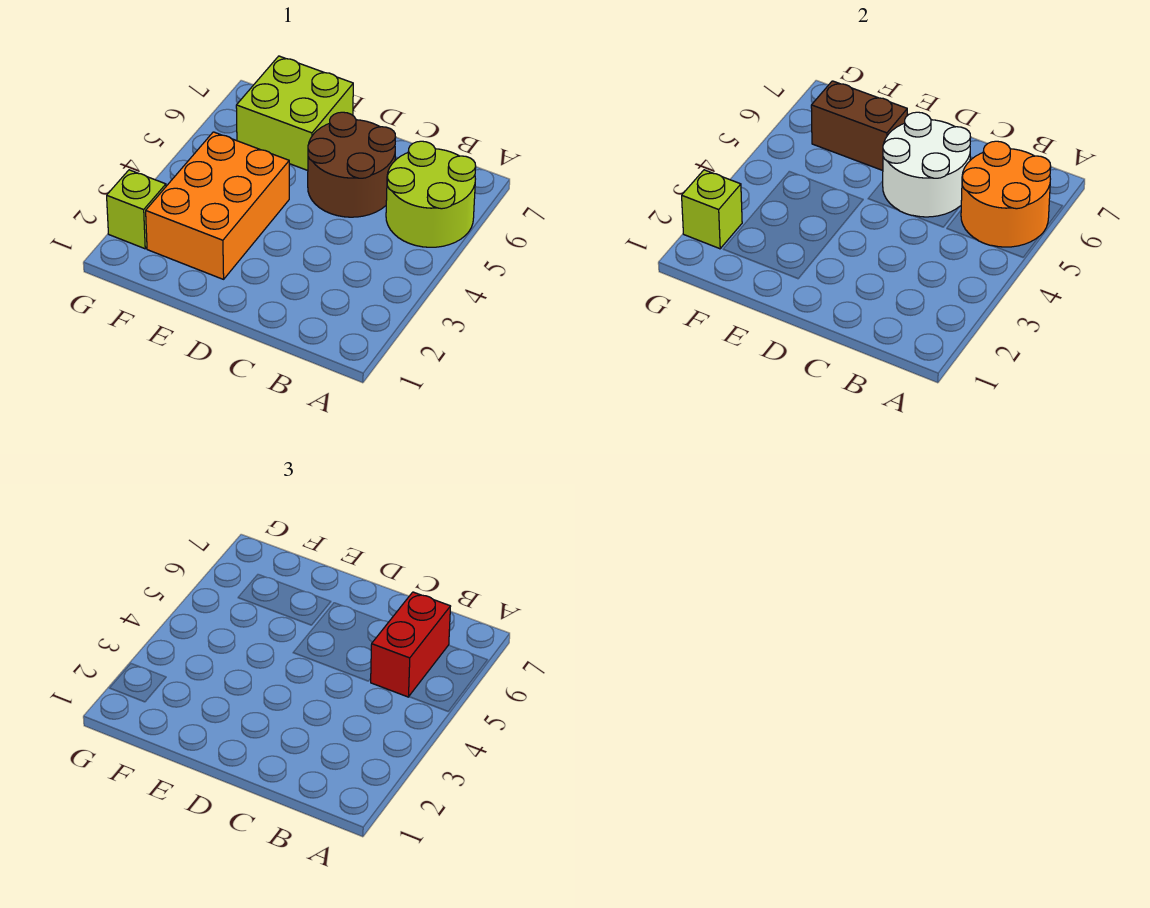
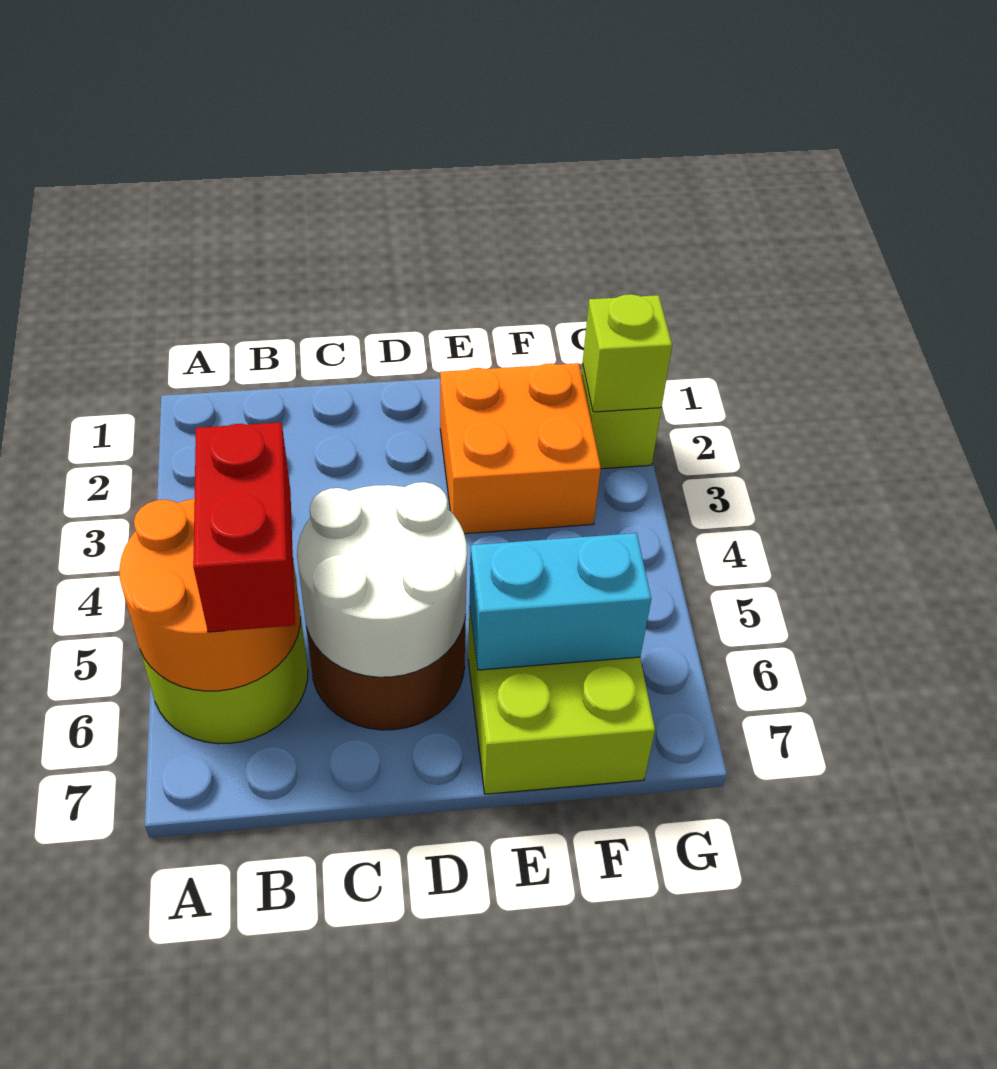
orange brick E2:F4 level 1 -> orange brick E2:F3 level 1
brown brick E6:F6 level 2 -> cyan brick E6:F6 level 2

